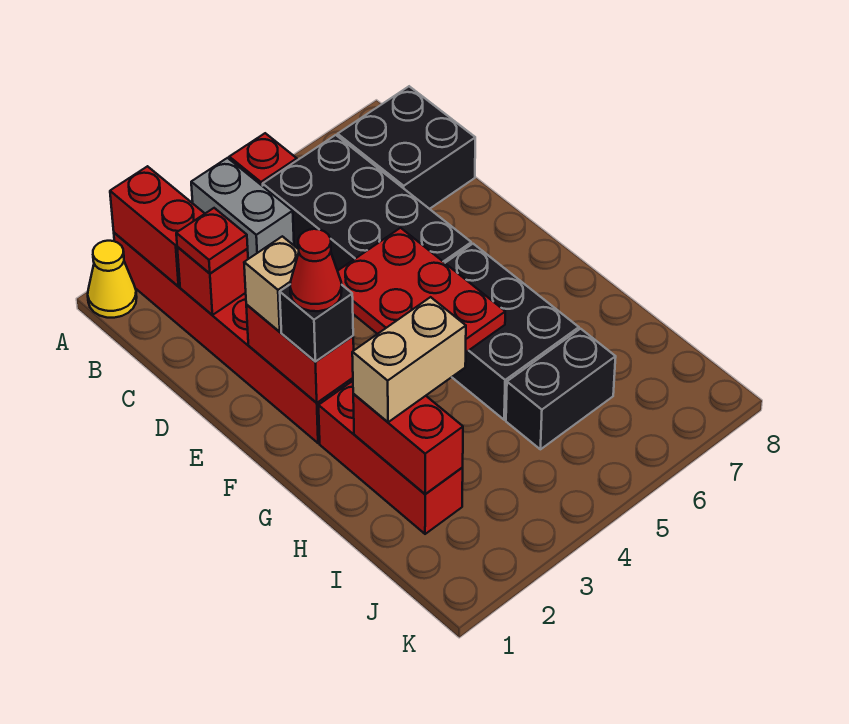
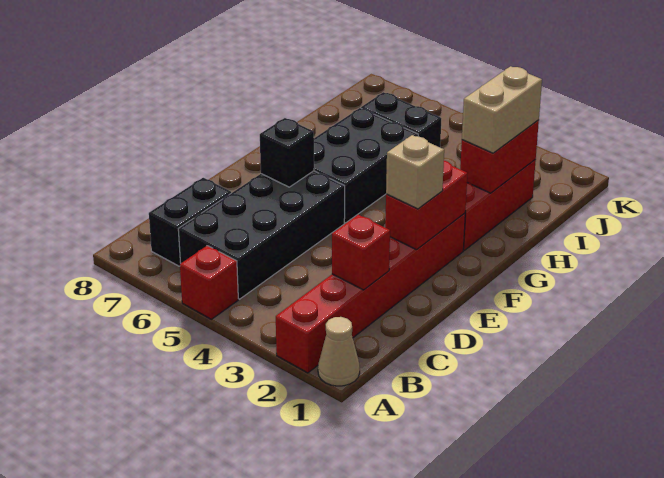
yellow cone A1 level 1 -> tan cone A1 level 1
red brick A2:B2 level 2 -> none
grey brick A4:B4 level 1 -> none
black brick B7:C8 level 1 -> black brick B7:C7 level 1
red plate C2 level 3 -> none
red plate E4:G5 level 2 -> none
black brick F2 level 3 -> black brick E6 level 2
red cone F2 level 4 -> none
tan brick H2:H3 level 3 -> tan brick H2:I2 level 3

